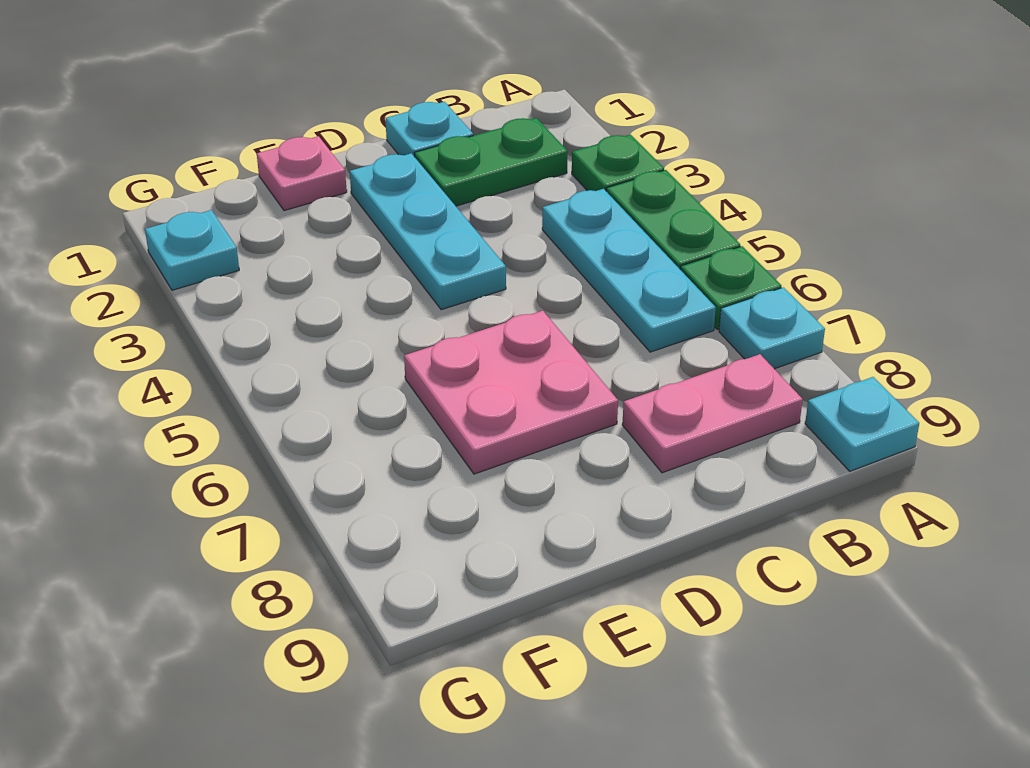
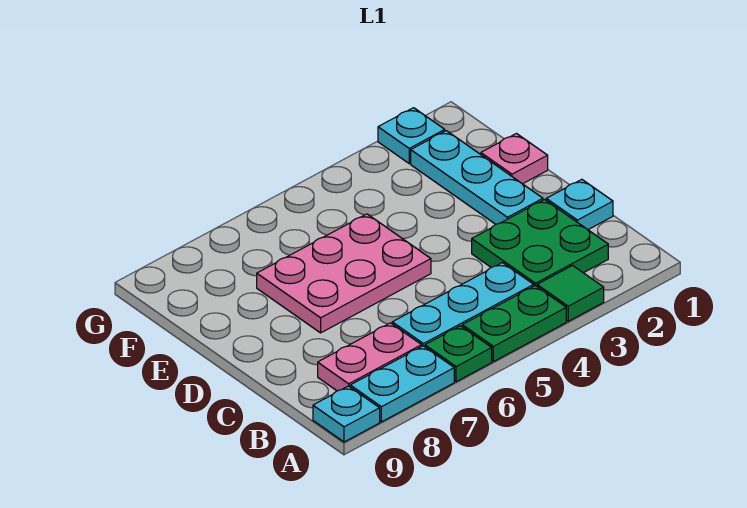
green plate A3 level 1 -> green tile A3 level 1
cyan plate A7 level 1 -> cyan plate A7:A8 level 1
green plate B2:C2 level 1 -> green plate B2:C3 level 1
pink plate B8:C8 level 1 -> pink plate B7:B8 level 1
cyan plate D2:D4 level 1 -> cyan plate D2:F2 level 1
pink plate D6:E7 level 1 -> pink plate D5:E7 level 1

